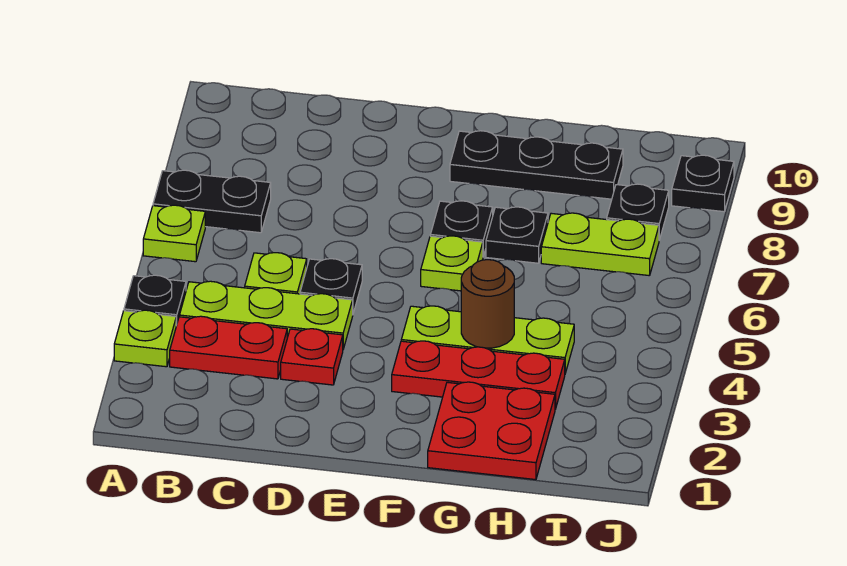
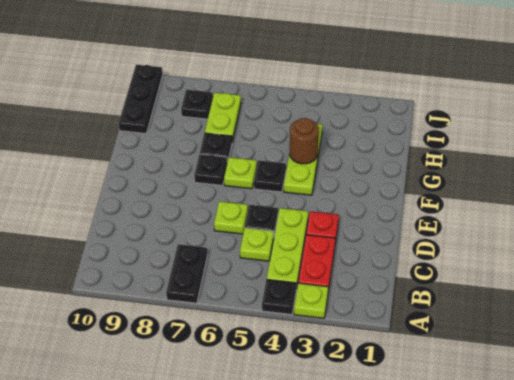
lime plate A6 level 1 -> lime plate D6 level 1
red plate F3:H3 level 1 -> none
black plate F9:H9 level 1 -> black plate H10:J10 level 1
red plate G1:H2 level 1 -> none
black plate J9 level 1 -> black plate F5 level 1

